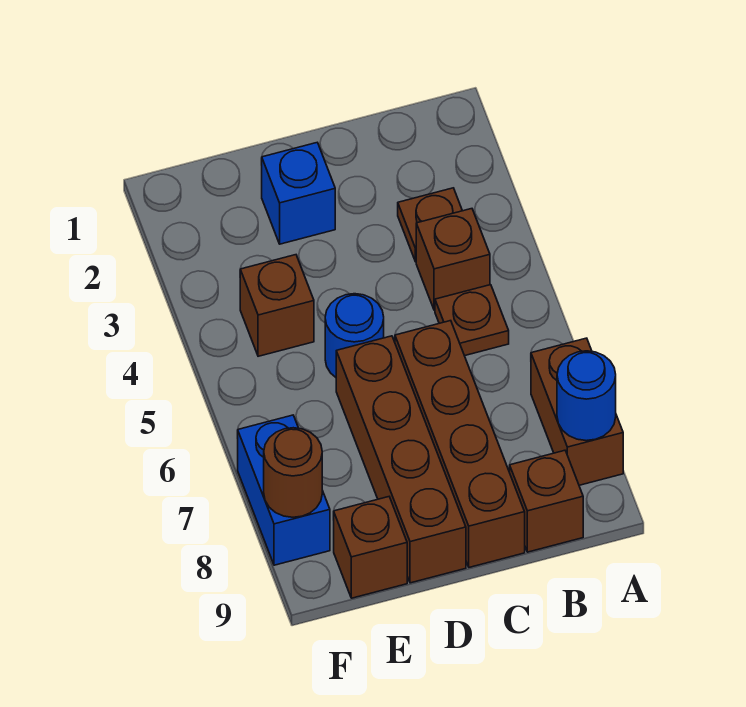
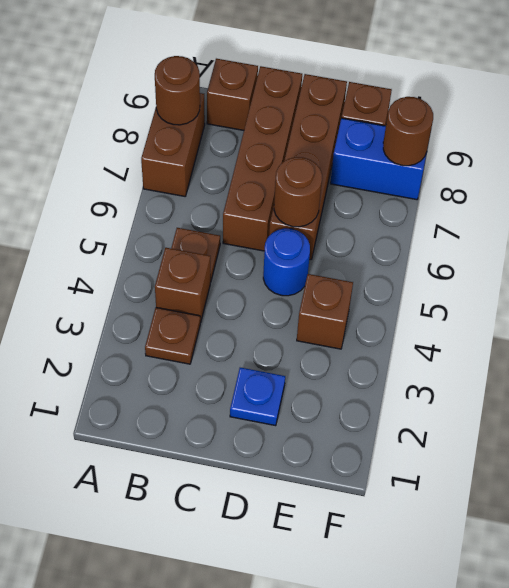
blue round brick A8 level 2 -> brown round brick A8 level 2
blue brick D2 level 1 -> blue plate D2 level 1
none -> brown round brick D6 level 2
blue brick F7:F8 level 1 -> blue brick E8:F8 level 1

